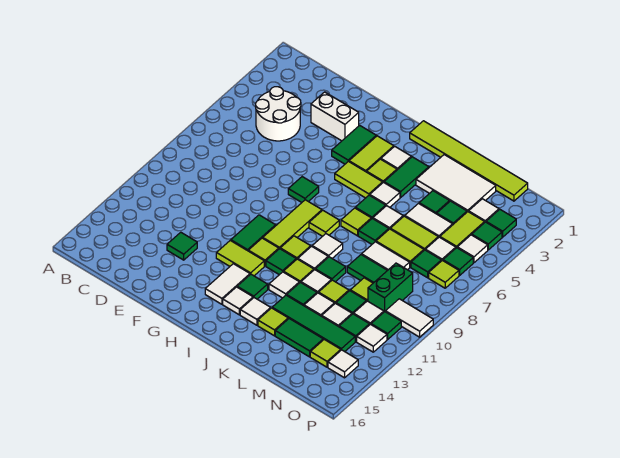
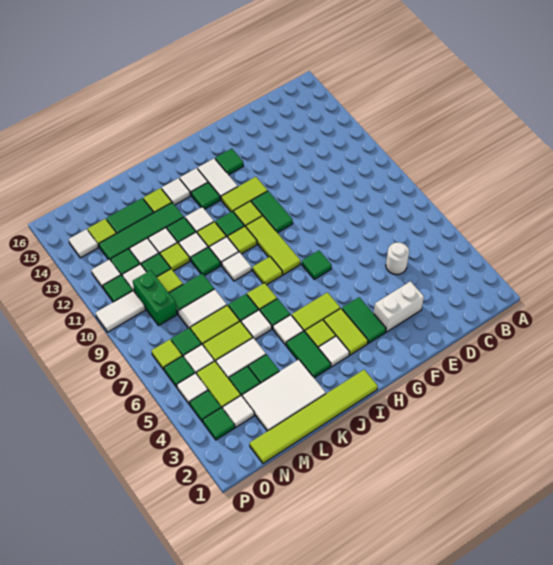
white round brick C4:D5 level 1 -> white round brick D5 level 1
green tile E13 level 1 -> green tile G14 level 1

